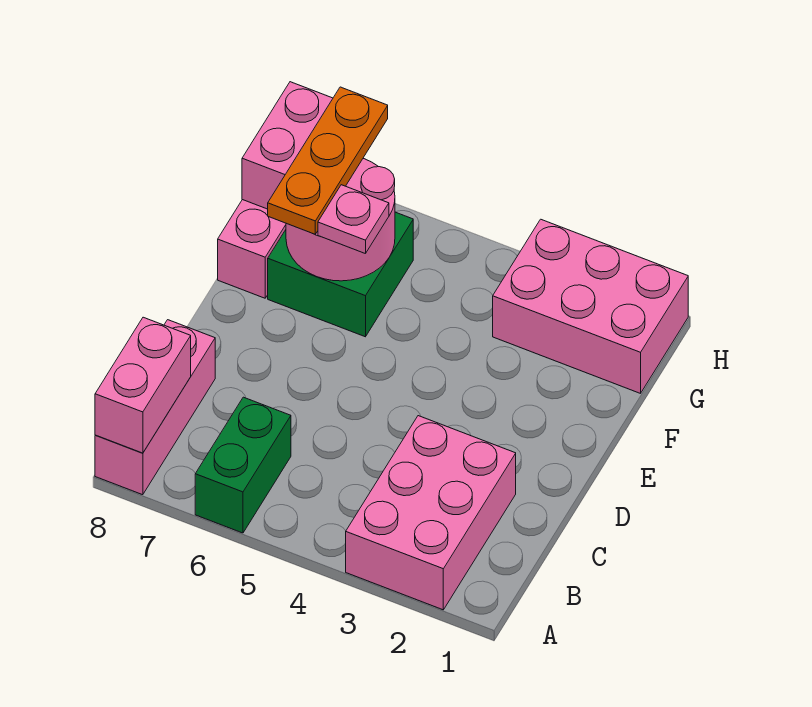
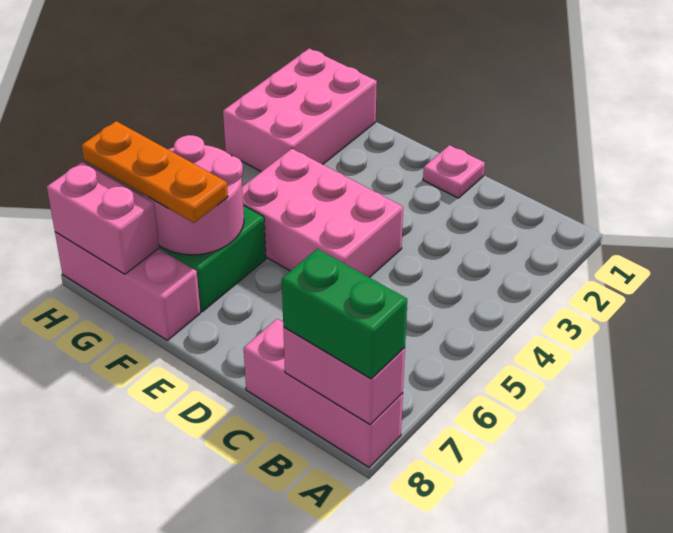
pink brick A2:C3 level 1 -> pink brick D4:F5 level 1
green brick A6:B6 level 1 -> green brick A8:B8 level 3
pink plate F6 level 3 -> pink plate D1 level 1

